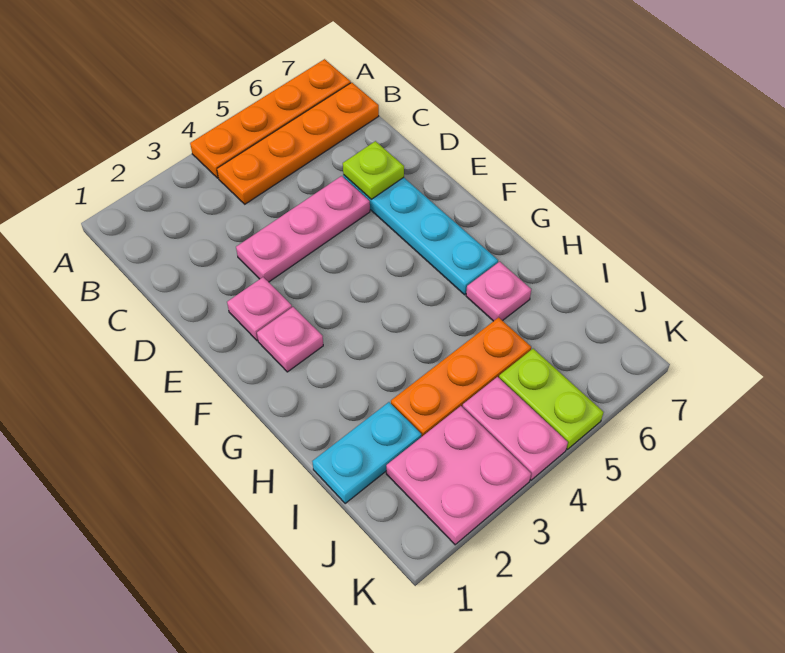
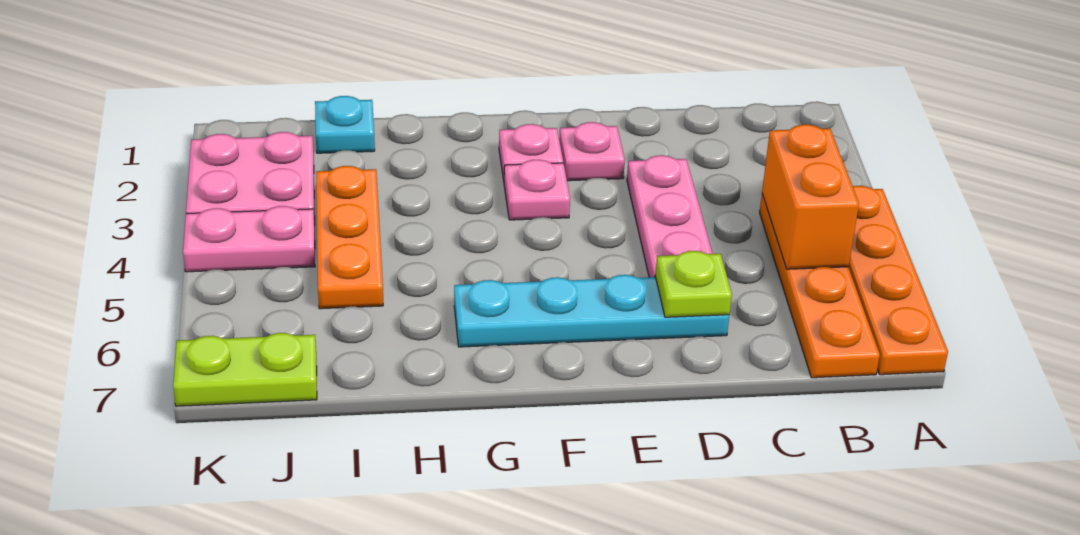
none -> orange brick B4:B5 level 2
pink plate H6 level 1 -> pink plate F3 level 1
cyan plate I1:I2 level 1 -> cyan plate I1 level 1
lime plate J5:K5 level 1 -> lime plate J7:K7 level 1

